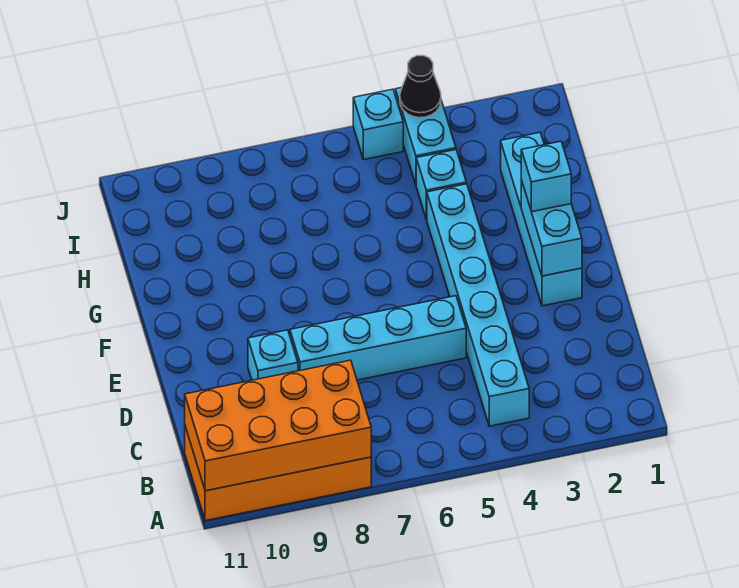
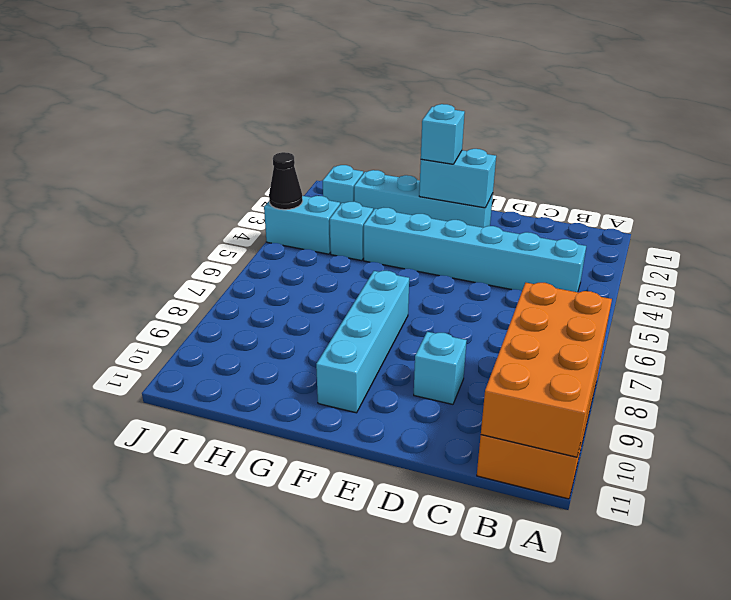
cyan brick D5:D8 level 1 -> cyan brick F7:F10 level 1
cyan brick J5 level 1 -> cyan brick I2 level 1

